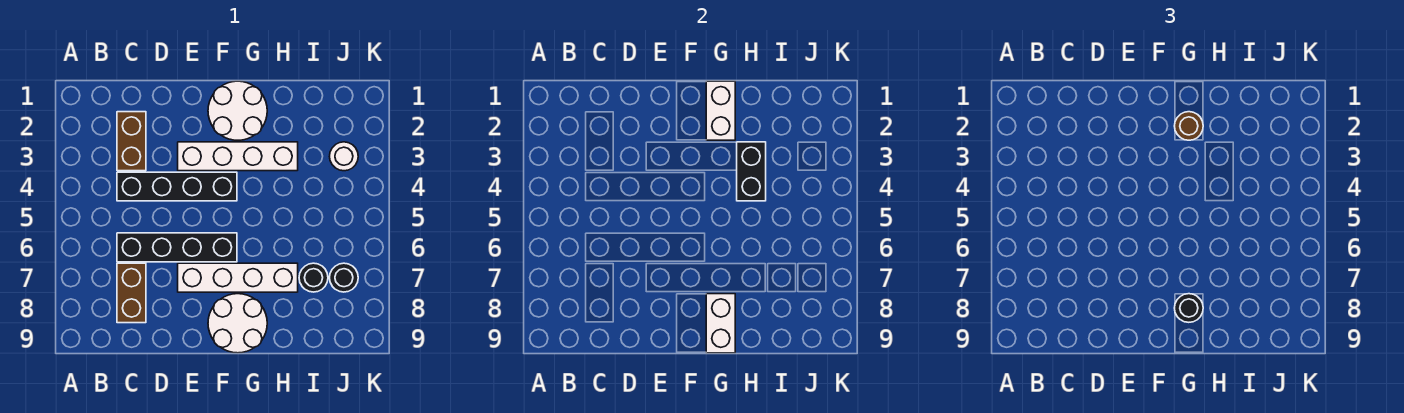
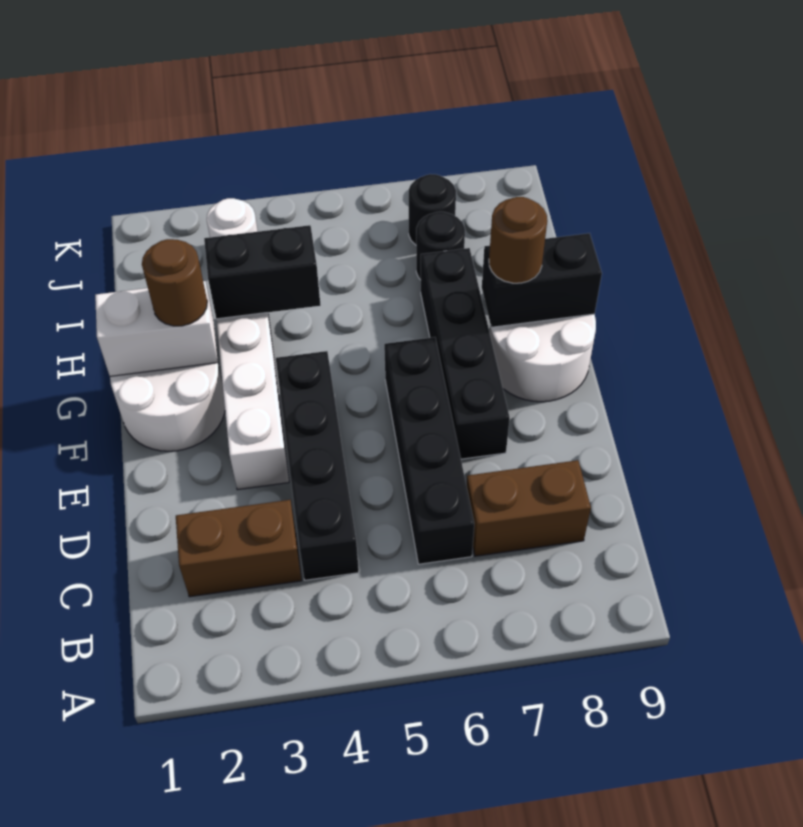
white brick E7:H7 level 1 -> black brick E7:H7 level 1
white brick G8:G9 level 2 -> black brick G8:G9 level 2
black round brick G8 level 3 -> brown round brick G8 level 3

